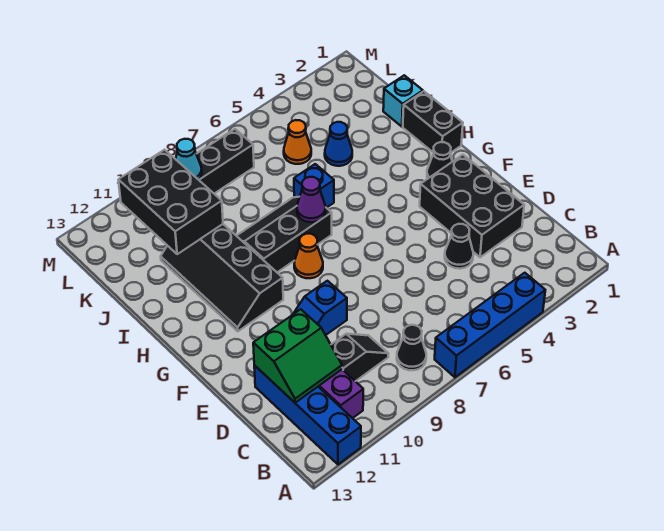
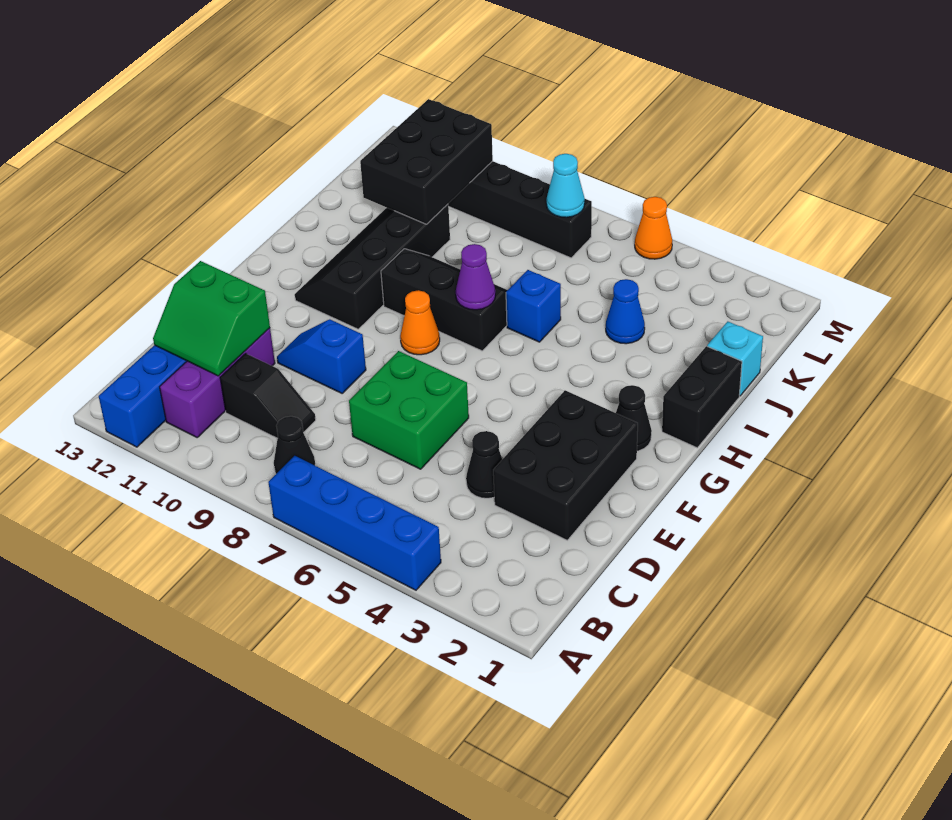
none -> green brick D6:E7 level 1
orange cone K5 level 1 -> orange cone M5 level 1
cyan cone L9 level 2 -> cyan cone L7 level 2

